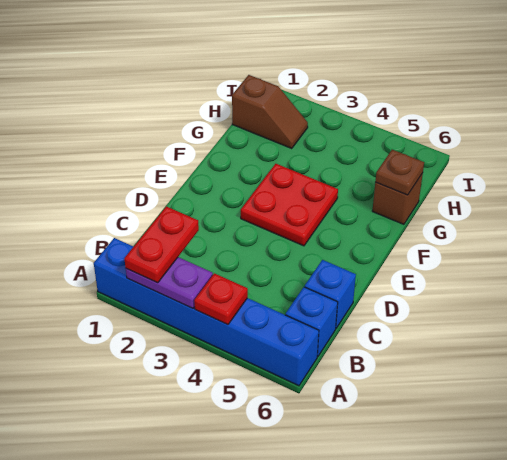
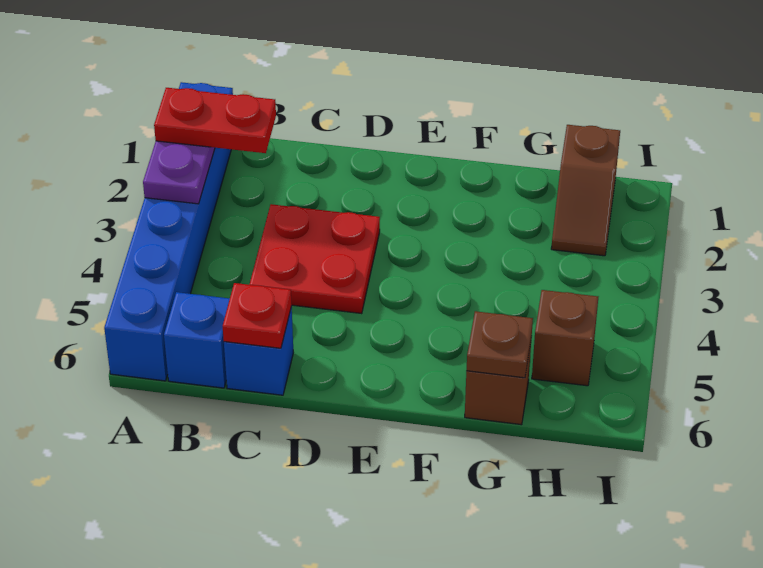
red plate A4 level 2 -> red plate C6 level 2
red plate E3:F4 level 1 -> red plate C3:D4 level 1
none -> brown brick H5 level 1

